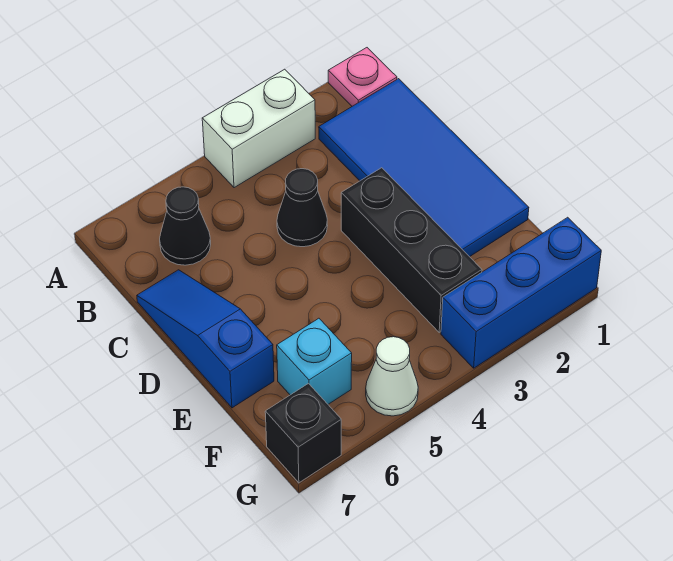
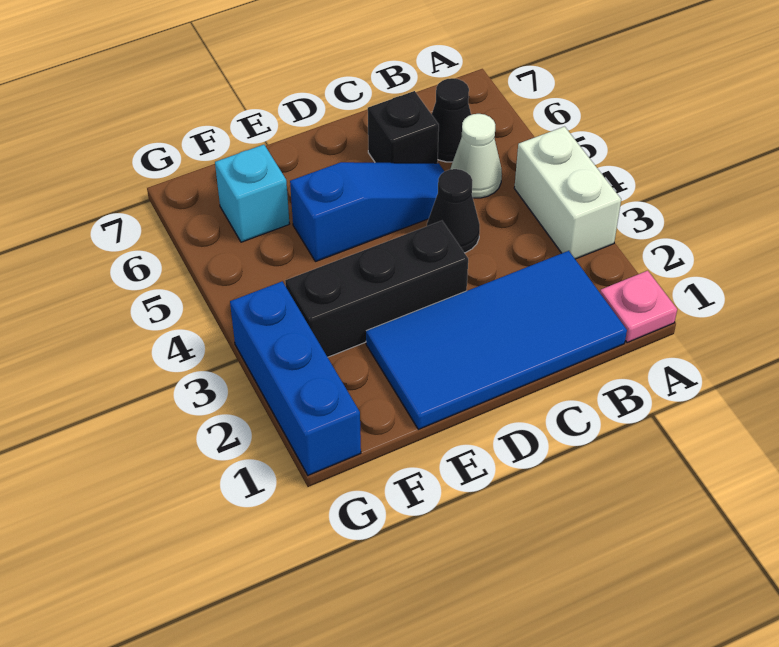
blue slope C7:E7 level 1 top E -> blue slope C5:E5 level 1 top E
white cone G5 level 1 -> white cone B5 level 1
black brick G7 level 1 -> black brick C6 level 1

